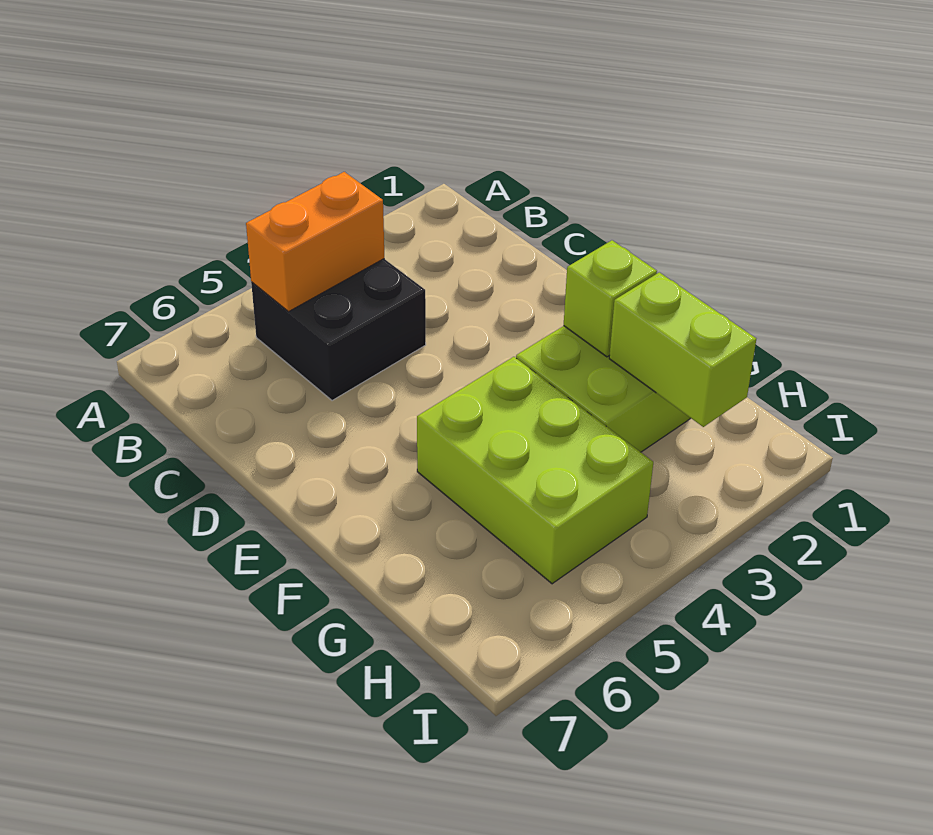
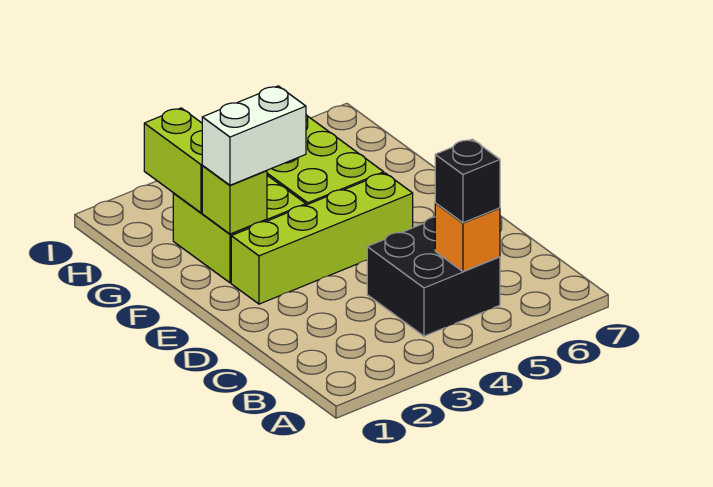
orange brick B4:B5 level 2 -> orange brick B5 level 2
none -> black brick B5 level 3
none -> lime brick E2:E5 level 1
none -> white brick F2:F3 level 3

